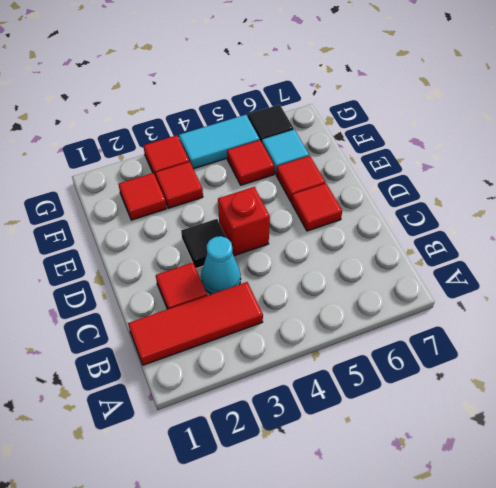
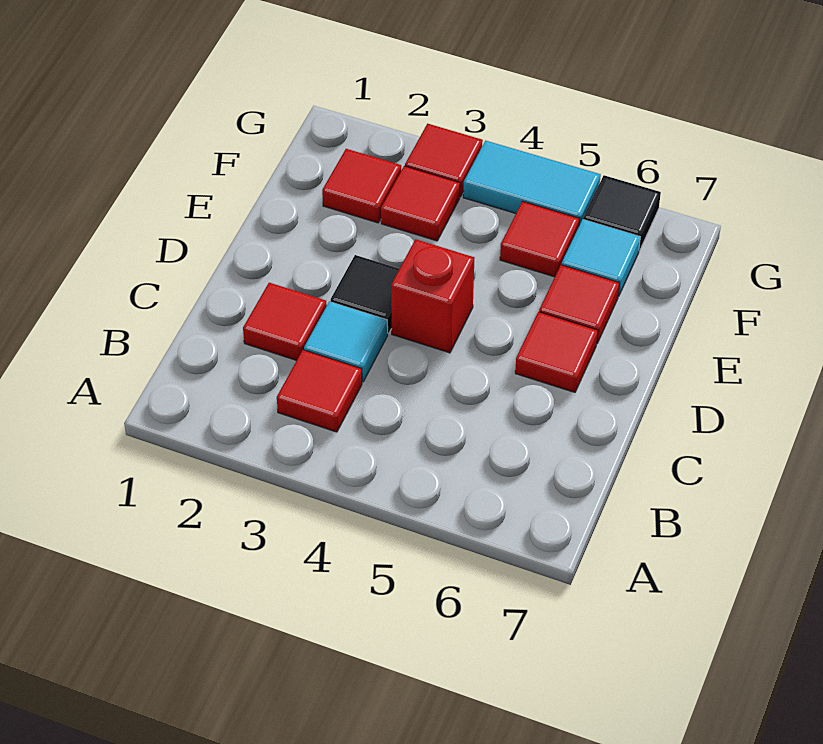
red tile B1:B3 level 1 -> red tile B3 level 1
cyan cone C3 level 1 -> cyan tile C3 level 1

